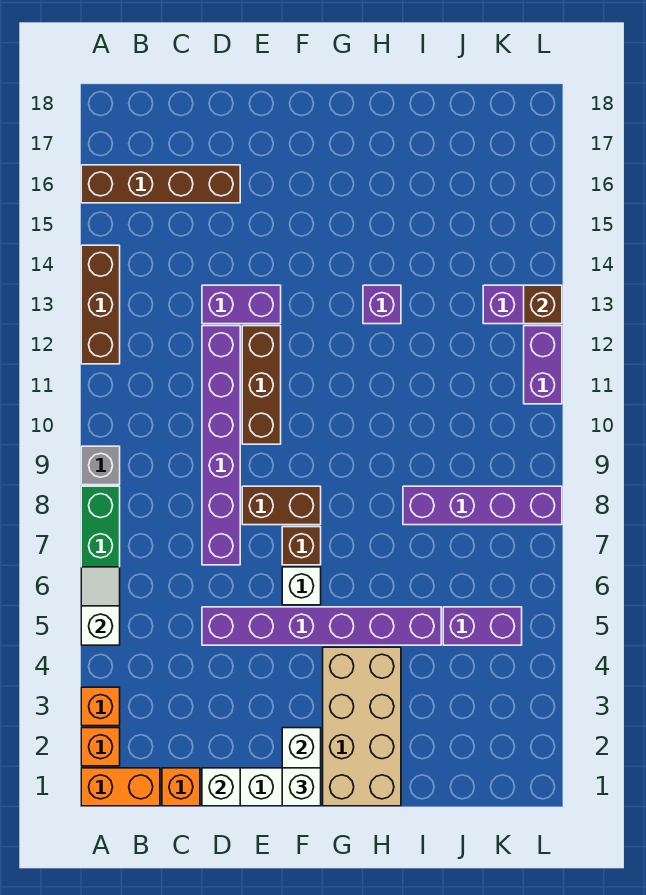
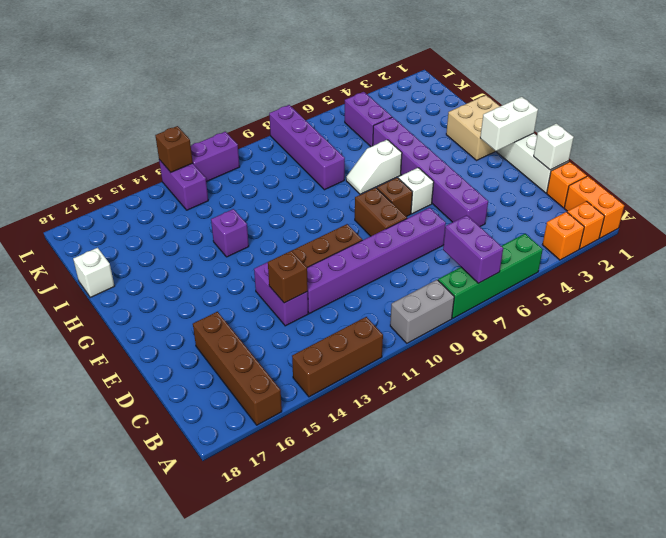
white slope A5:A6 level 2 top 5 -> white slope H6:H7 level 1 top 6
none -> purple brick A7:B7 level 2
grey brick A9 level 1 -> grey brick A9:A10 level 1
none -> brown brick D13 level 2
white brick F1 level 3 -> white brick I18 level 1
tan brick G1:H4 level 1 -> tan brick G1:H2 level 1

